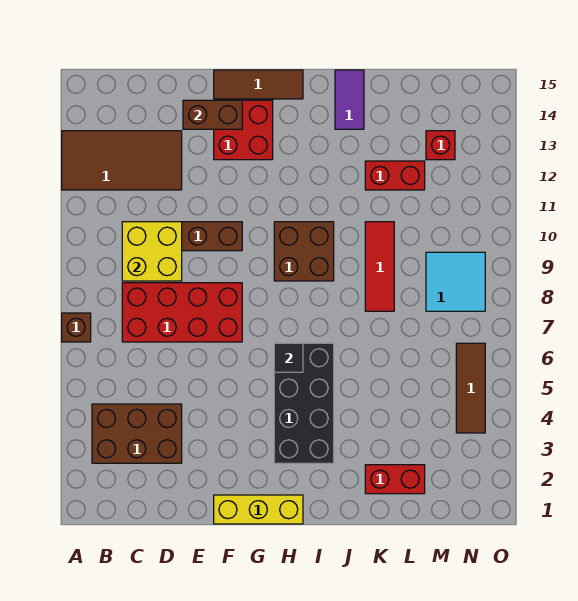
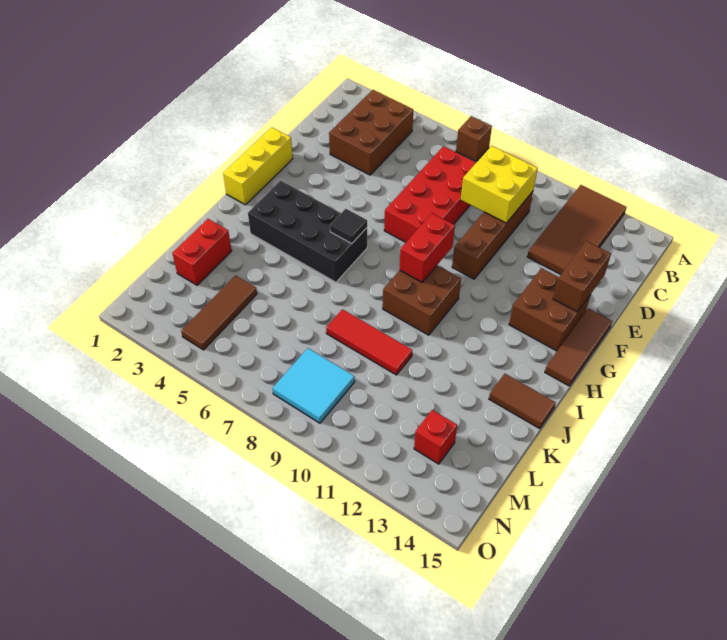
red brick F13:G14 level 1 -> brown brick F13:G14 level 1
purple tile J14:J15 level 1 -> brown tile J14:J15 level 1
red brick K12:L12 level 1 -> red brick G9:H9 level 2
brown tile N4:N6 level 1 -> brown tile L4:N4 level 1

